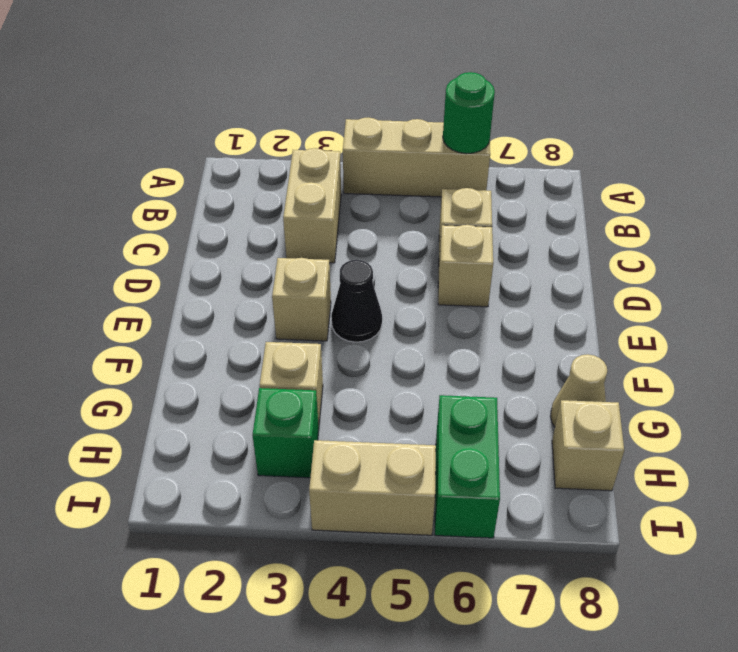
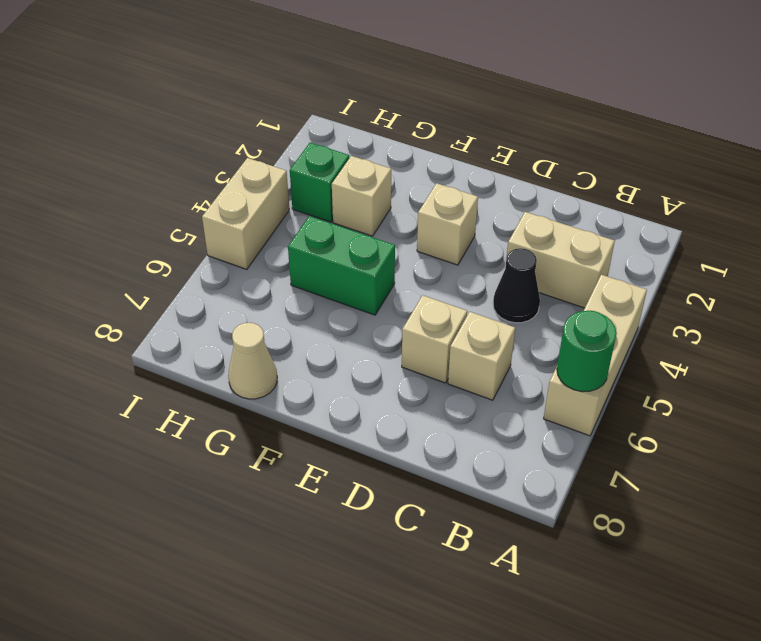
black cone E4 level 1 -> black cone C4 level 1
green brick H6:I6 level 1 -> green brick F5:G5 level 1
tan brick H8 level 1 -> none

